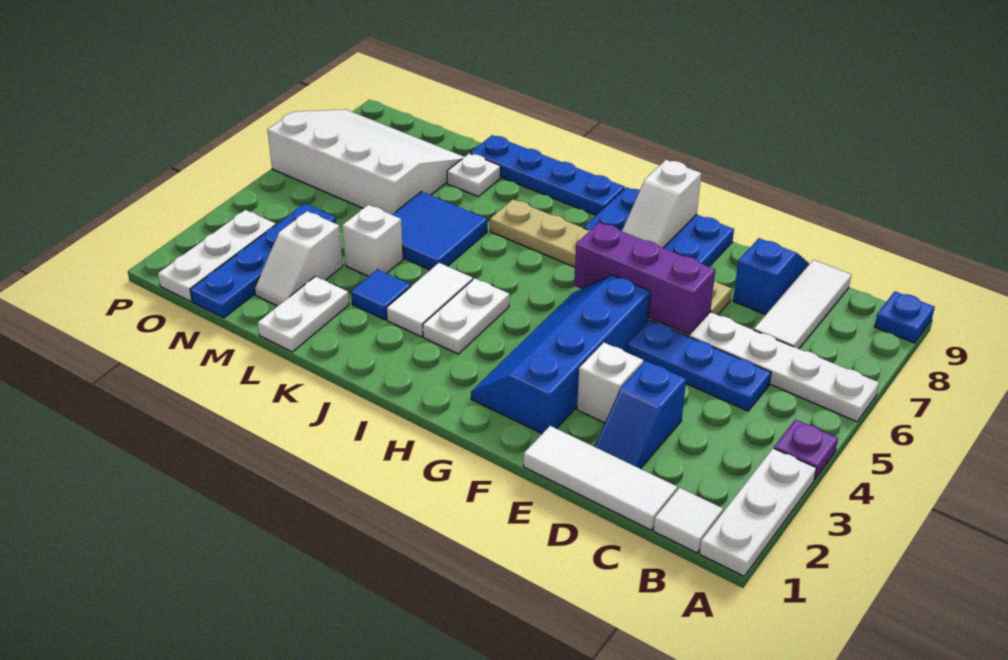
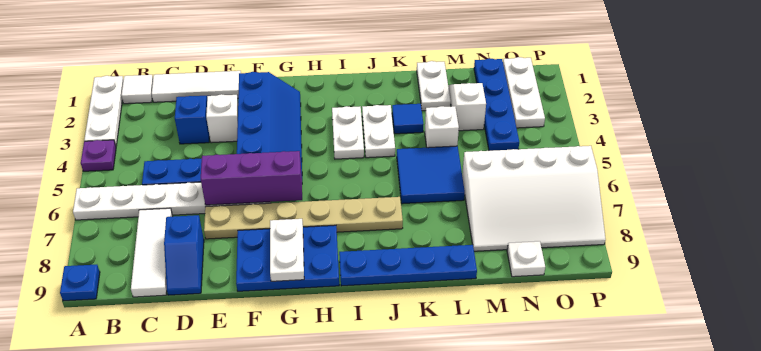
white slope G8:G9 level 2 top 9 -> white plate G8:G9 level 2
white tile J3:J4 level 1 -> white plate J3:J4 level 1
white plate L8 level 1 -> white plate N9 level 1

